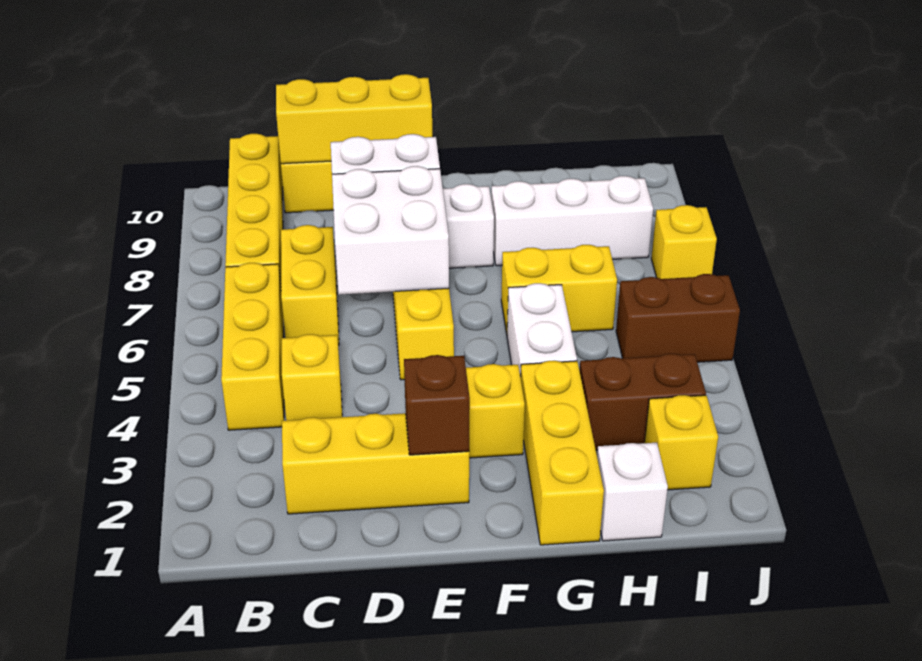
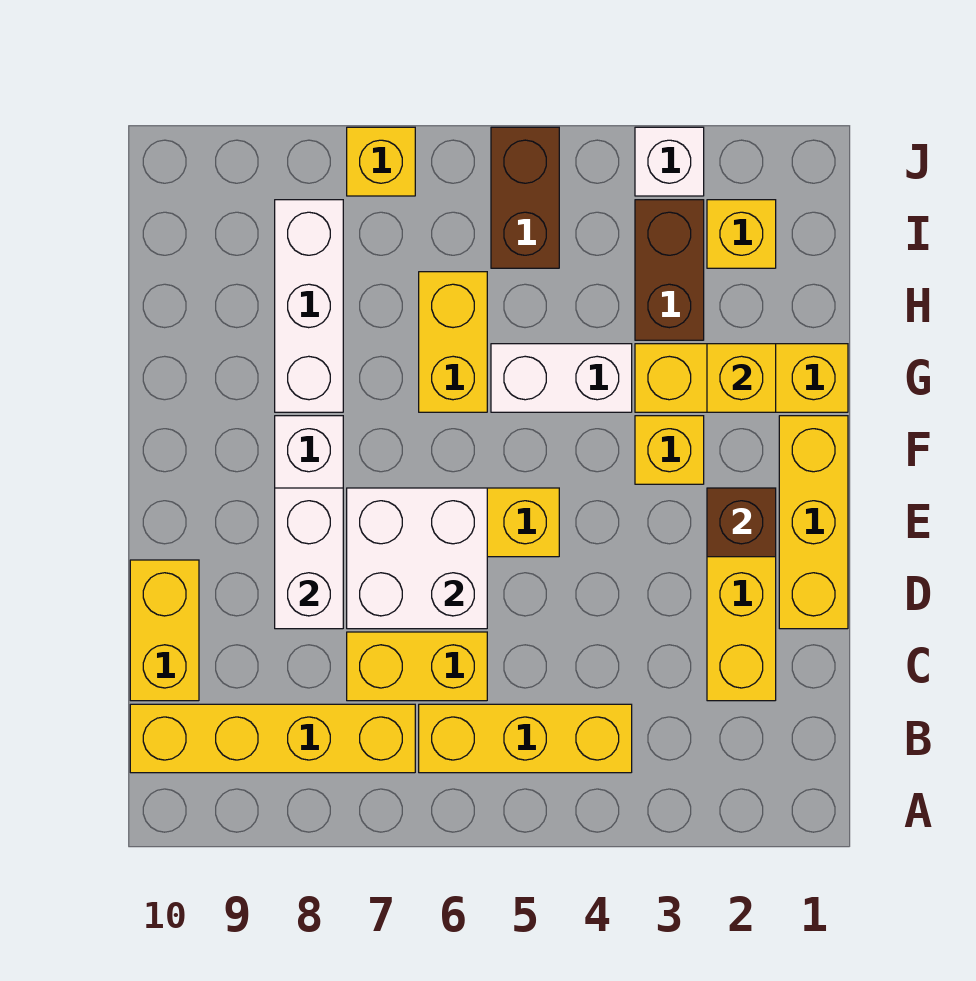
yellow brick C4 level 1 -> yellow brick G2 level 2
yellow brick C10:E10 level 2 -> yellow brick D1:F1 level 1
white brick H1 level 1 -> white brick J3 level 1

